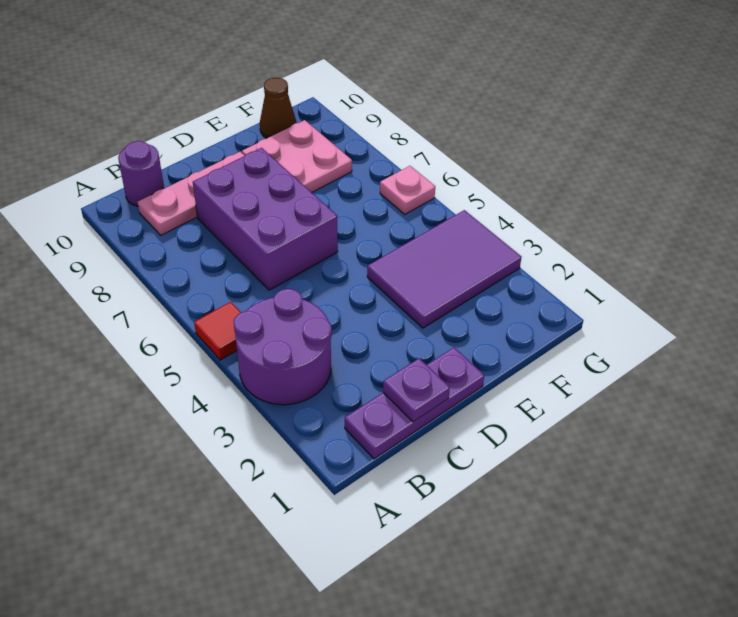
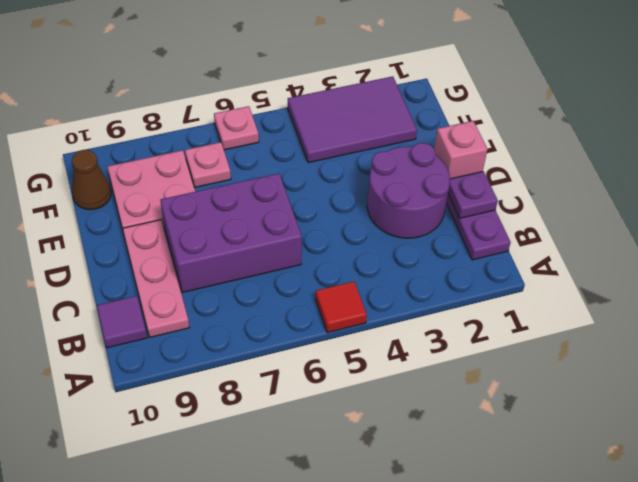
purple round brick A3:B4 level 1 -> purple round brick C2:D3 level 1
purple round brick B10 level 1 -> purple tile B10 level 1
none -> pink brick D1 level 2
purple tile E3:G4 level 1 -> purple tile F2:G4 level 1
none -> pink plate F7 level 1

